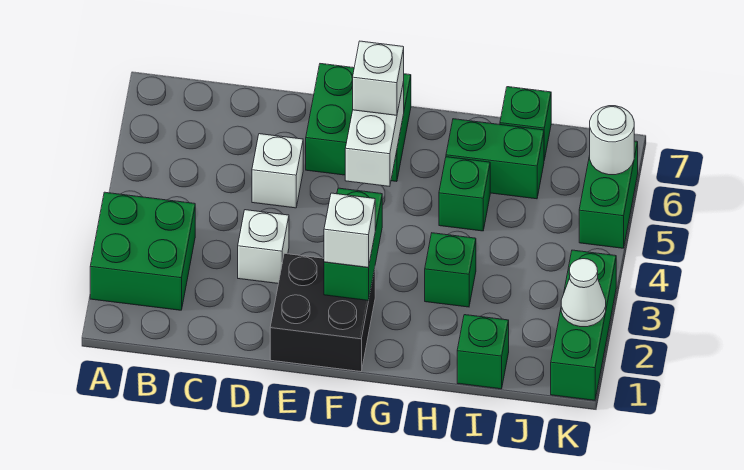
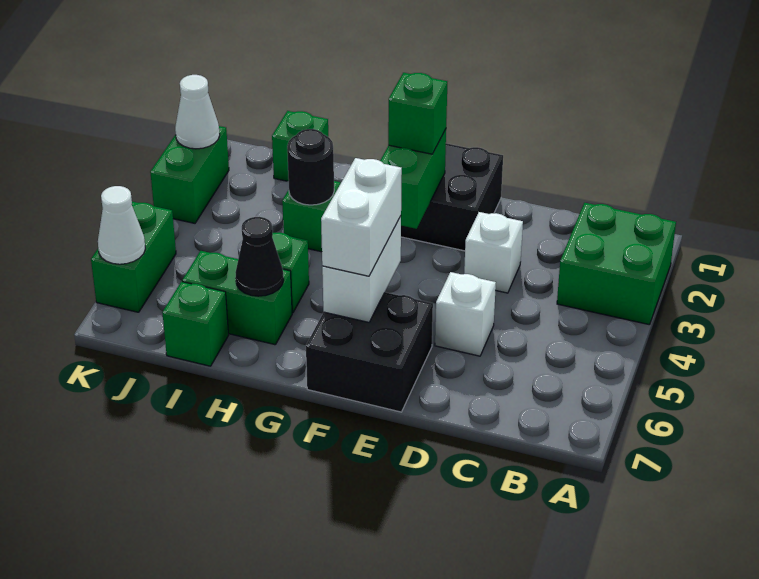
green brick E6:F7 level 1 -> black brick E6:F7 level 1
white brick F2 level 3 -> green brick F2 level 3
white brick F6 level 3 -> white brick F5:F6 level 3
none -> black round brick H3 level 2
none -> black cone H6 level 2
green brick K1:K3 level 1 -> green brick K2:K3 level 1
white round brick K6 level 2 -> white cone K6 level 2

